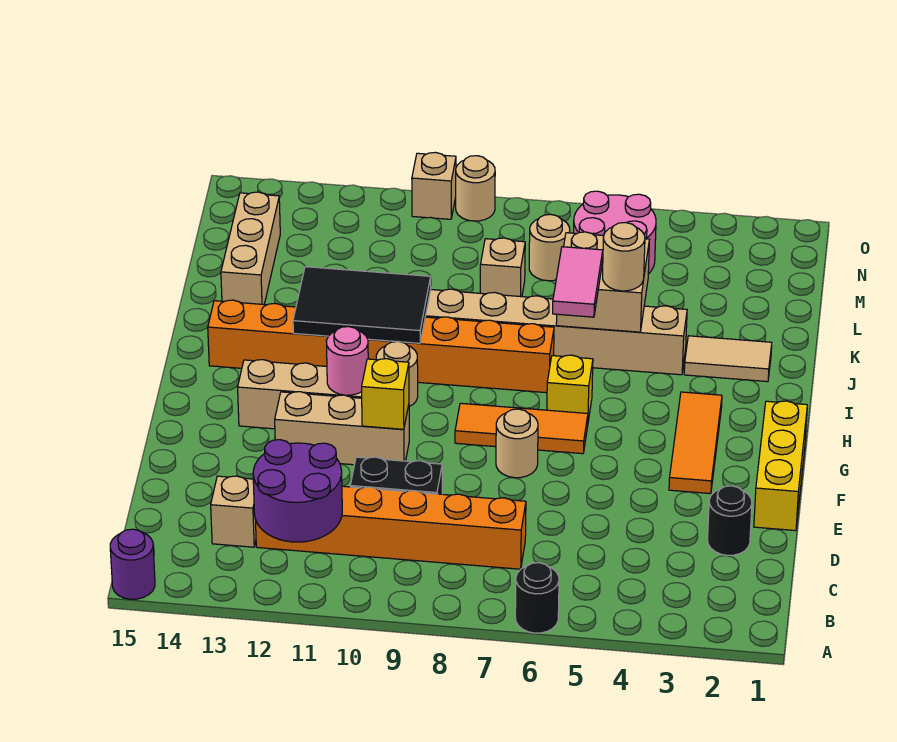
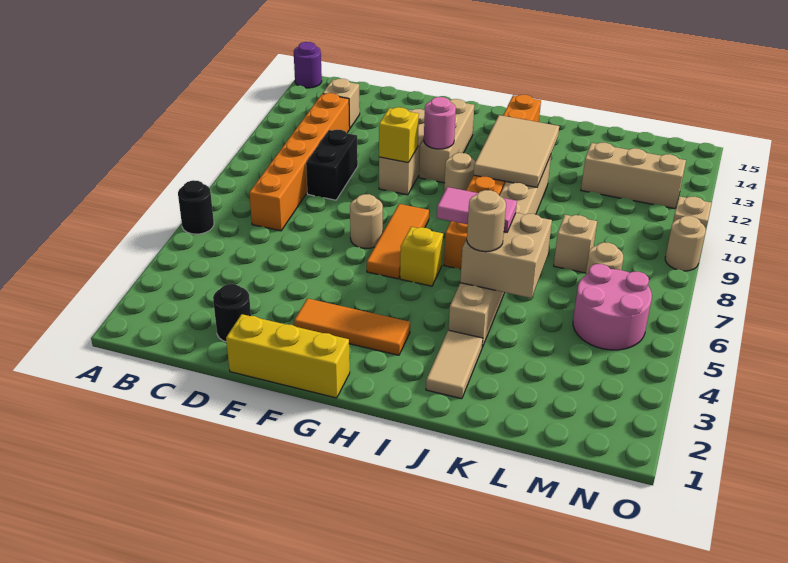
purple round brick B11:C12 level 2 -> none
black tile I10:J12 level 2 -> tan tile I10:J12 level 2
tan brick K14:M14 level 1 -> tan brick L12:N12 level 1

